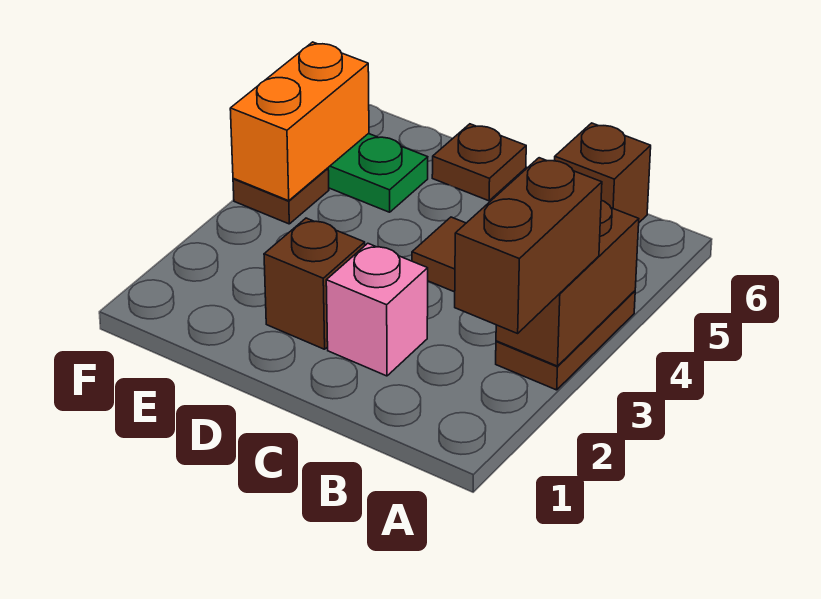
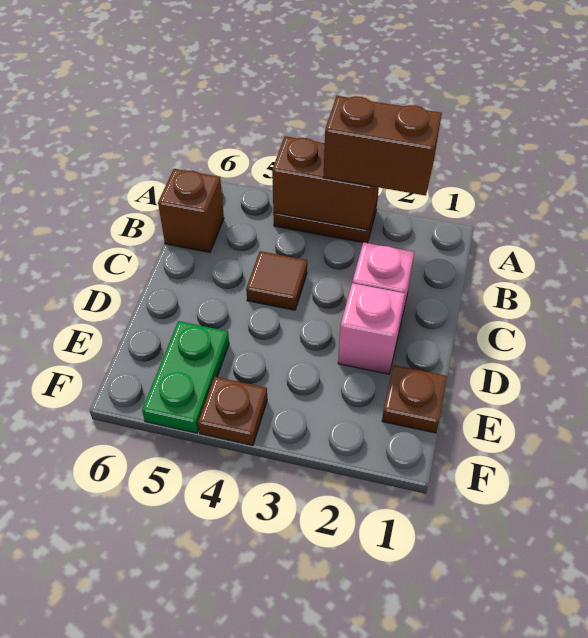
brown brick D2 level 1 -> pink brick D2 level 1
brown plate D6 level 1 -> brown plate E1 level 1
orange brick F4:F5 level 2 -> none

